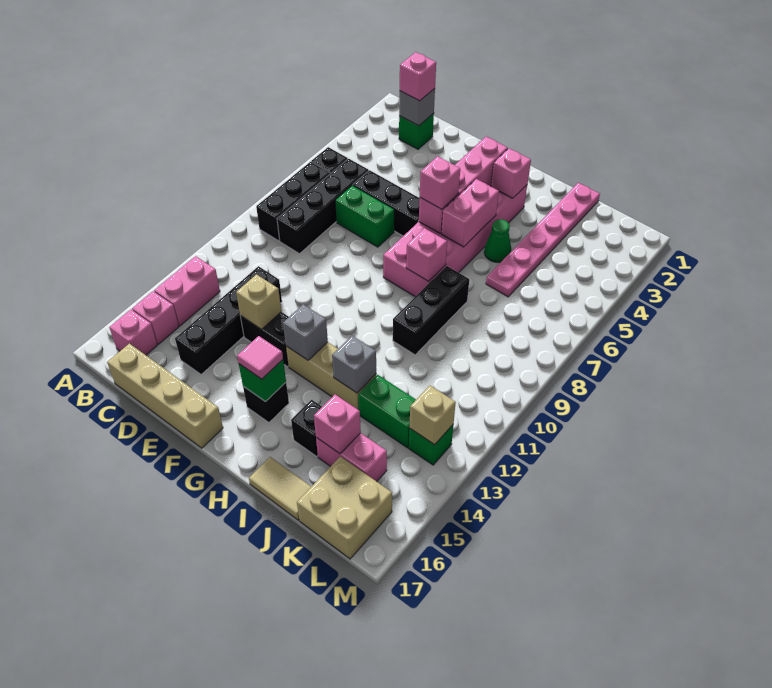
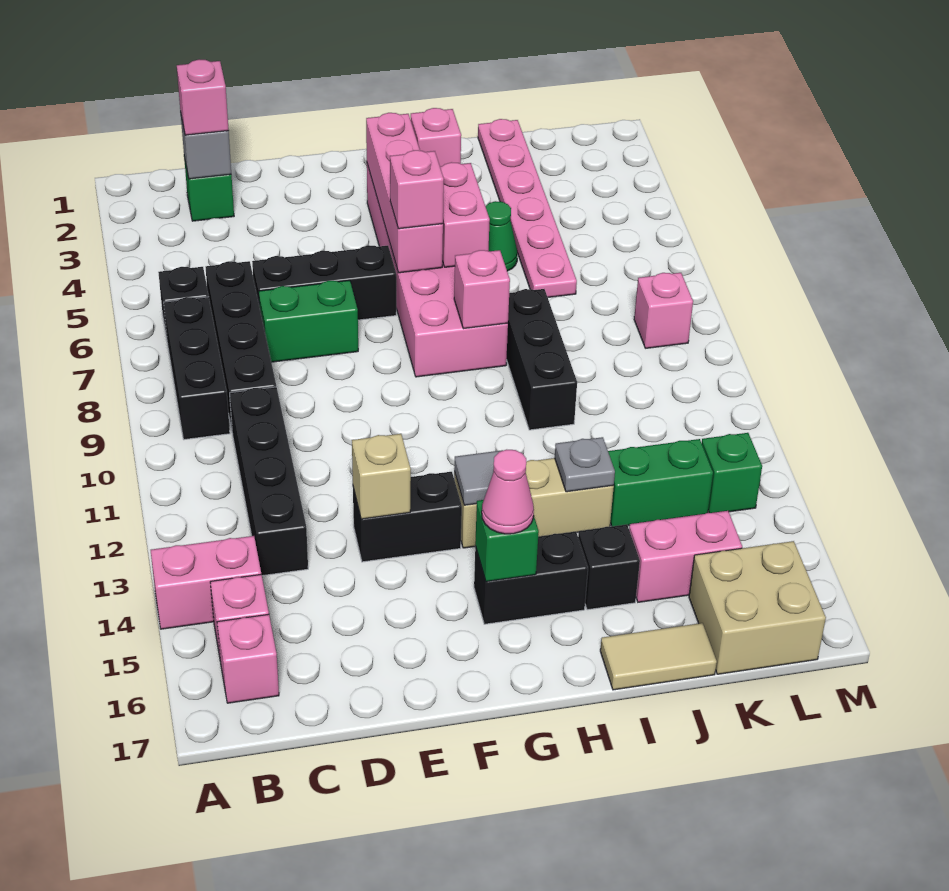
pink brick B13:B14 level 1 -> pink brick A14:B14 level 1
tan brick C17:F17 level 1 -> none
black brick D12:D15 level 1 -> black brick C10:C13 level 1
grey brick G13 level 2 -> grey tile G13 level 2
black brick G15 level 1 -> black brick G15:H15 level 1
pink tile G15 level 3 -> pink cone G15 level 3
grey brick I13 level 2 -> grey plate I13 level 2
pink brick J15 level 2 -> pink brick L8 level 1
tan brick L13 level 2 -> none

